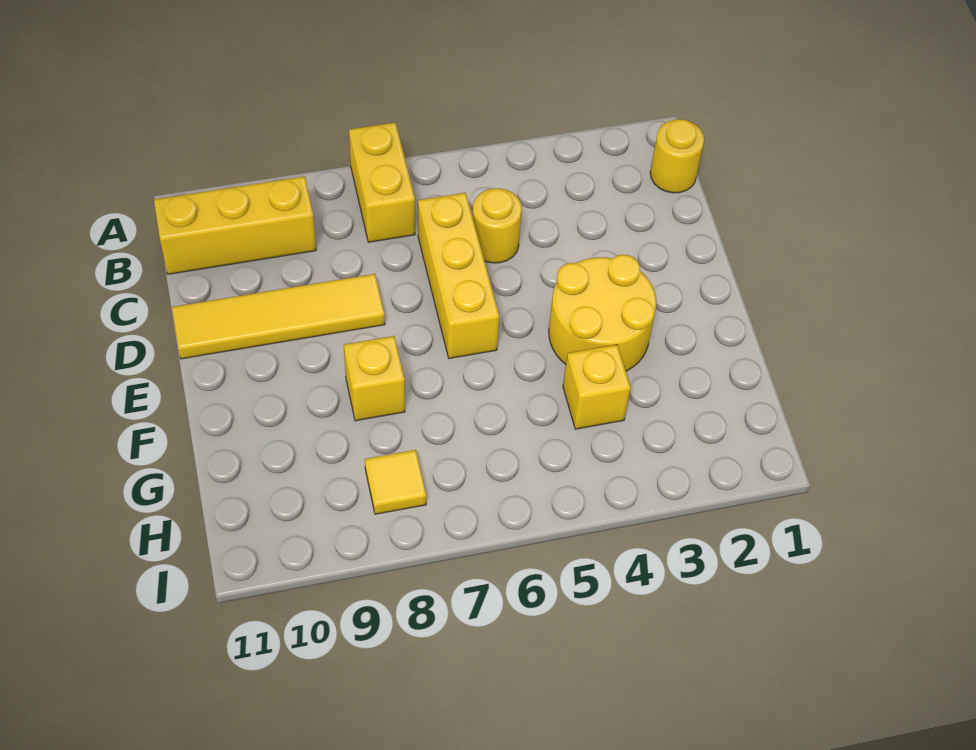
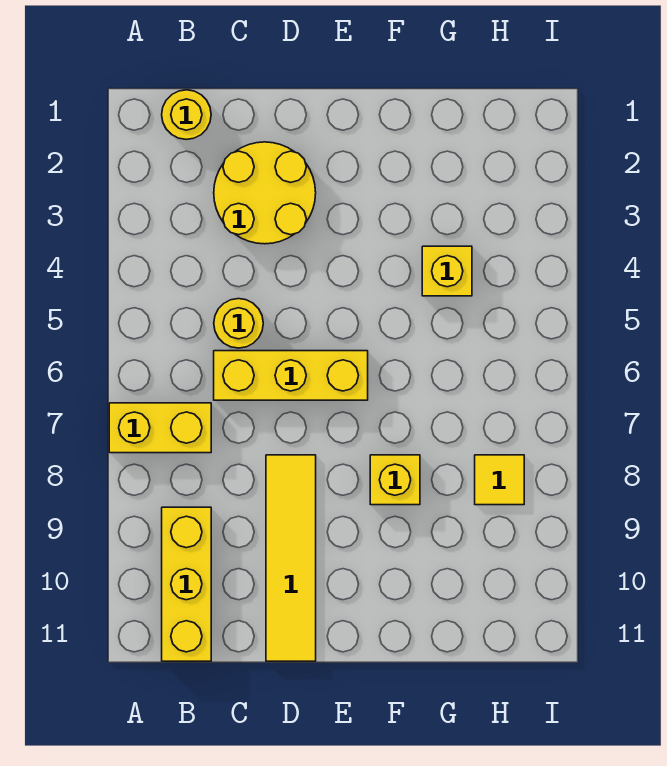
yellow round brick E3:F4 level 1 -> yellow round brick C2:D3 level 1

